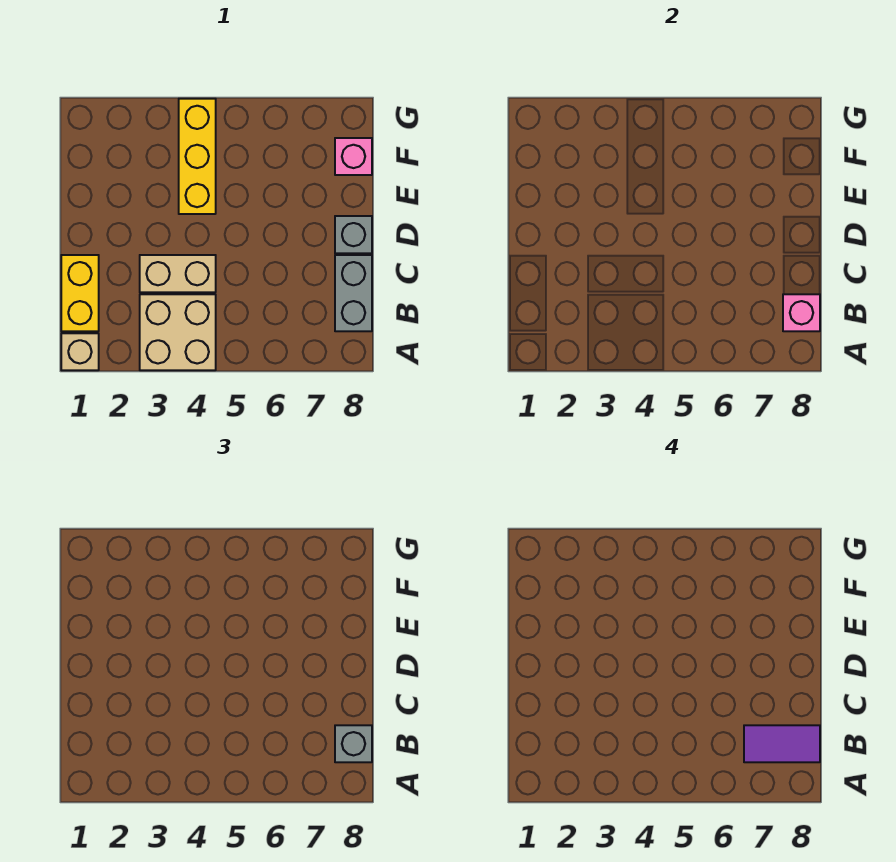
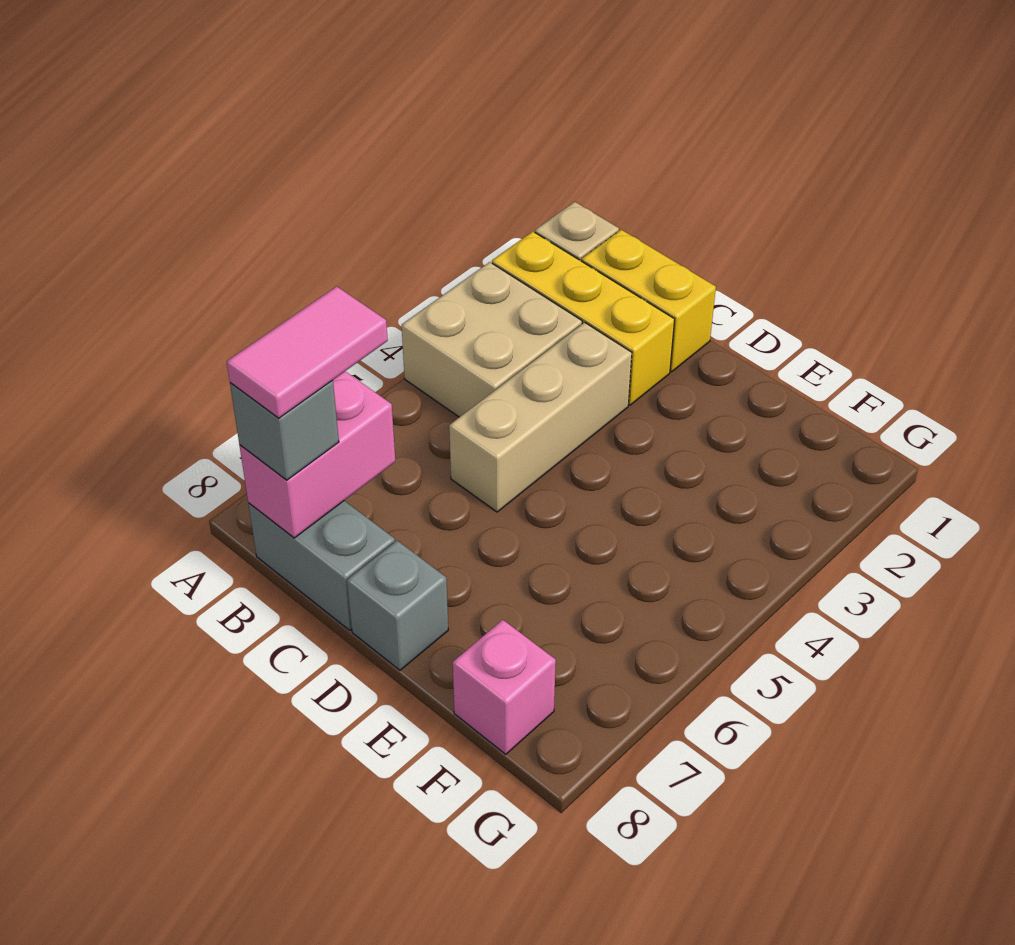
purple tile B7:B8 level 4 -> pink tile B7:B8 level 4
pink brick B8 level 2 -> pink brick B7:B8 level 2
tan brick C3:C4 level 1 -> tan brick C3:C5 level 1
yellow brick E4:G4 level 1 -> yellow brick A2:C2 level 1

